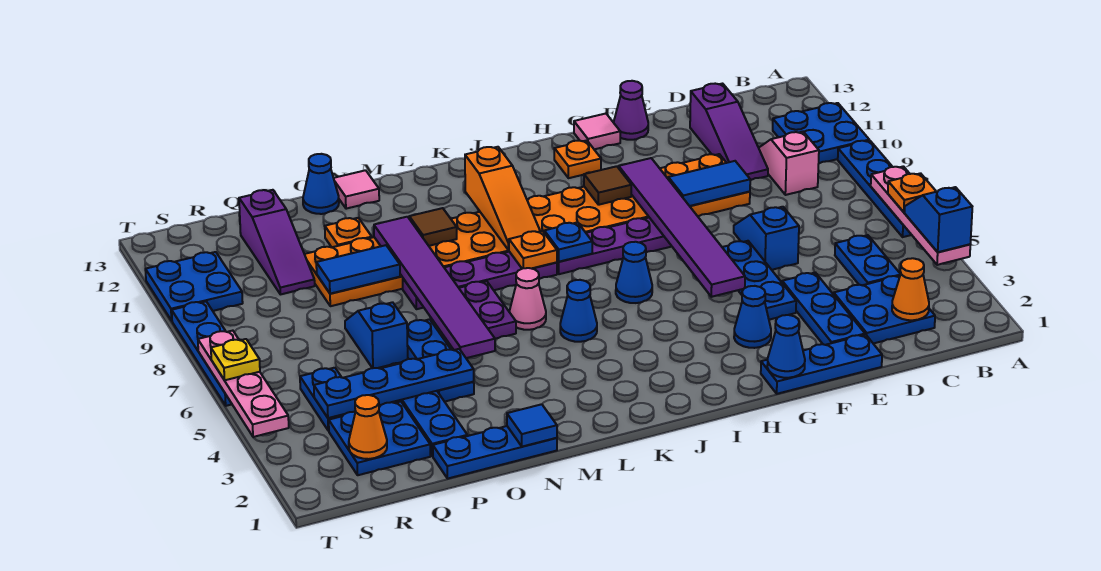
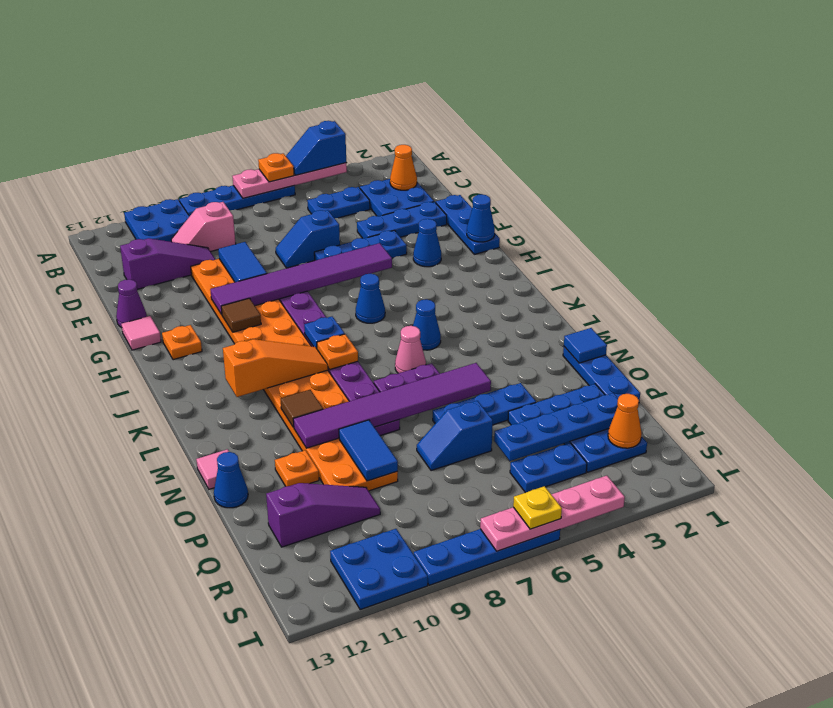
blue plate O4:R4 level 2 -> blue plate Q2:Q5 level 2

